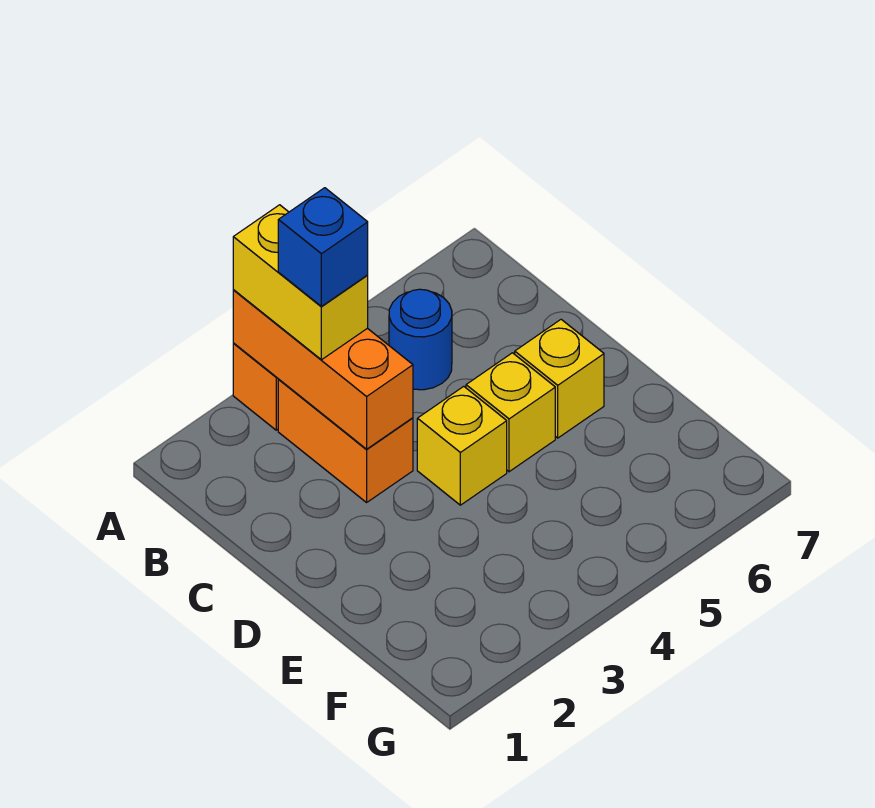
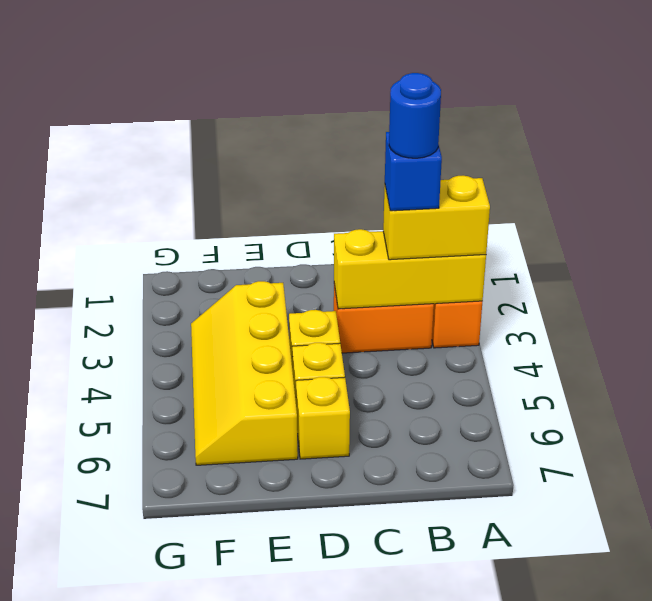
orange brick A3:C3 level 2 -> yellow brick A3:C3 level 2
blue round brick B5 level 1 -> blue round brick B3 level 5
none -> yellow slope E3:F6 level 1 top E

